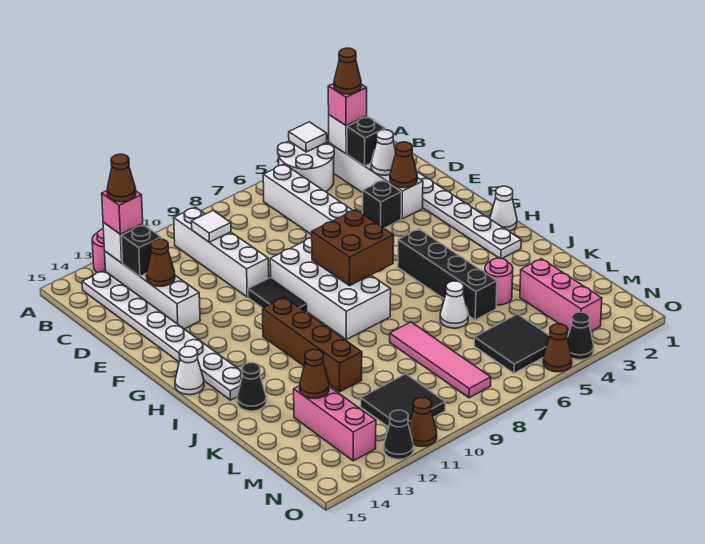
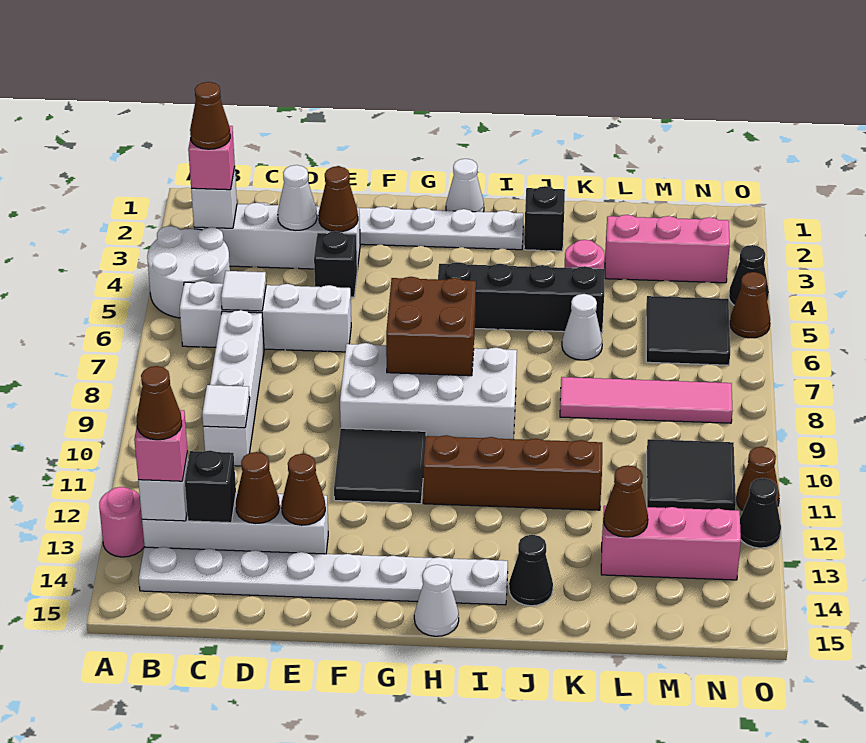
white tile A4 level 2 -> white tile C6 level 2
white brick B10:E10 level 1 -> white brick C7:C10 level 1
black brick C3 level 2 -> black brick J2 level 1
none -> brown cone E13 level 2
black tile F10:G10 level 1 -> black tile F10:G11 level 1

